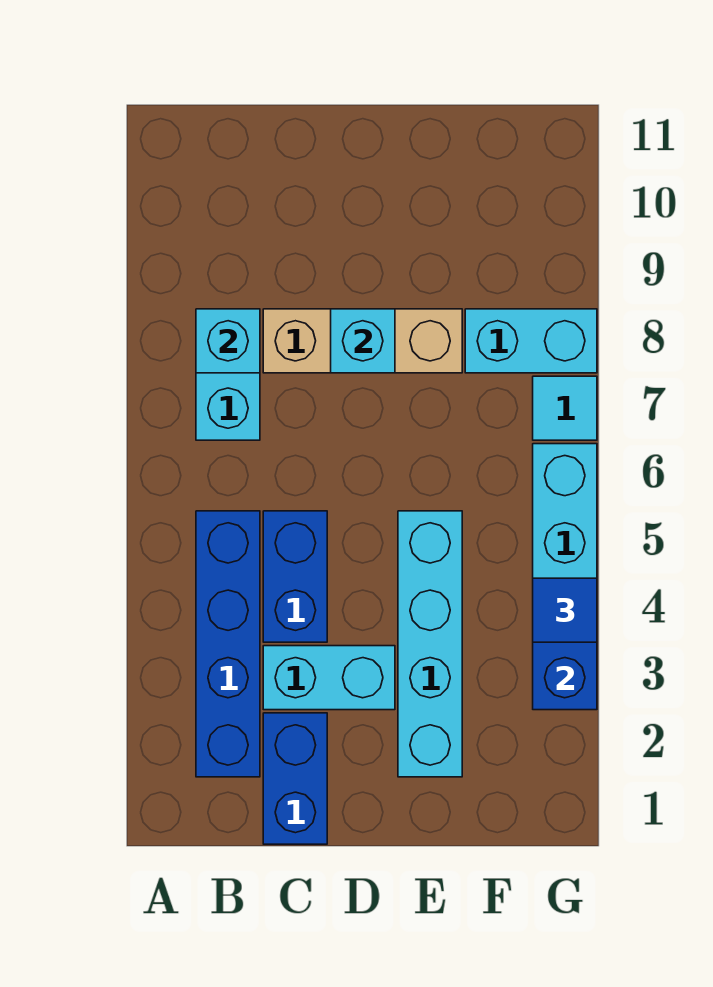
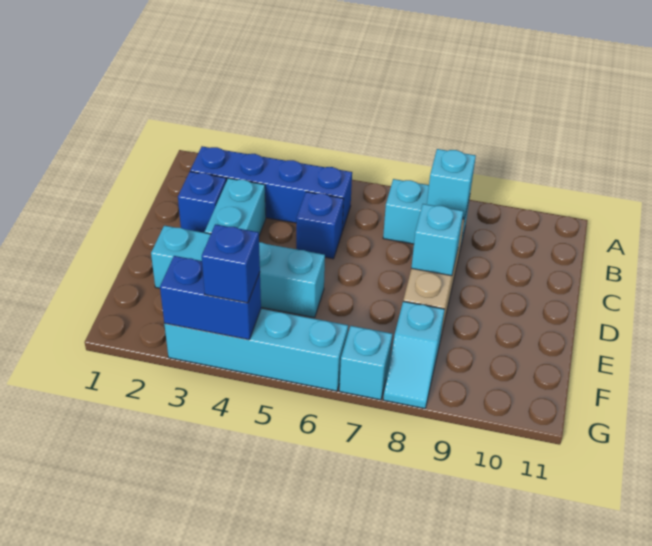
blue brick C1:C2 level 1 -> blue brick C2 level 1
blue brick C4:C5 level 1 -> blue brick C5 level 1
cyan brick F8:G8 level 1 -> cyan slope F8:G8 level 1 top F
blue tile G4 level 3 -> blue brick G4 level 3
cyan tile G7 level 1 -> cyan brick G7 level 1

